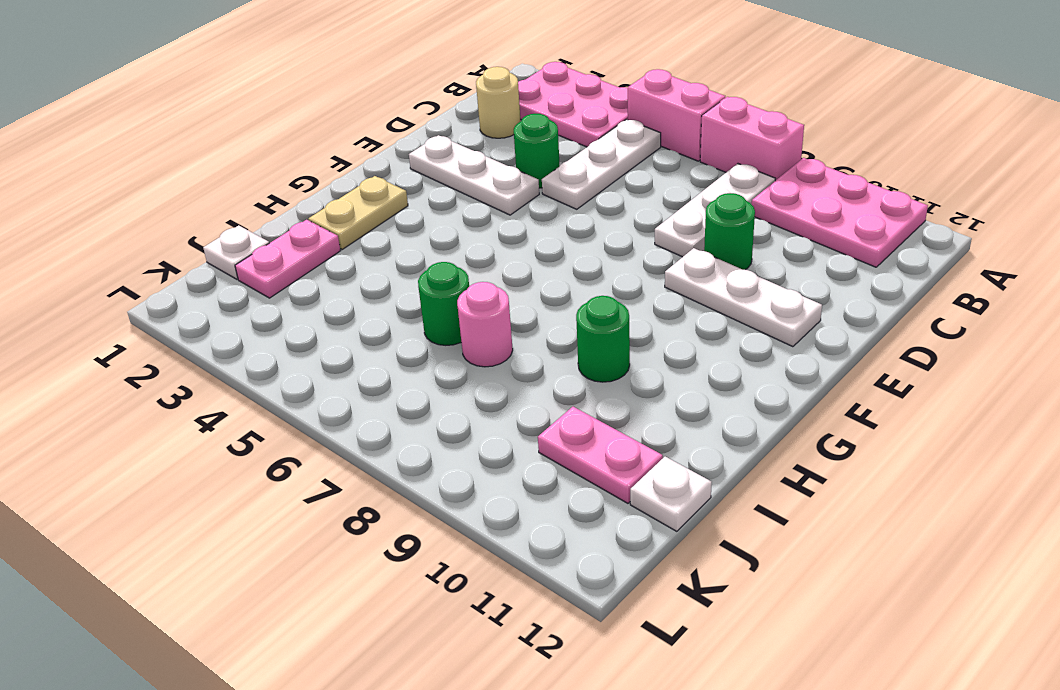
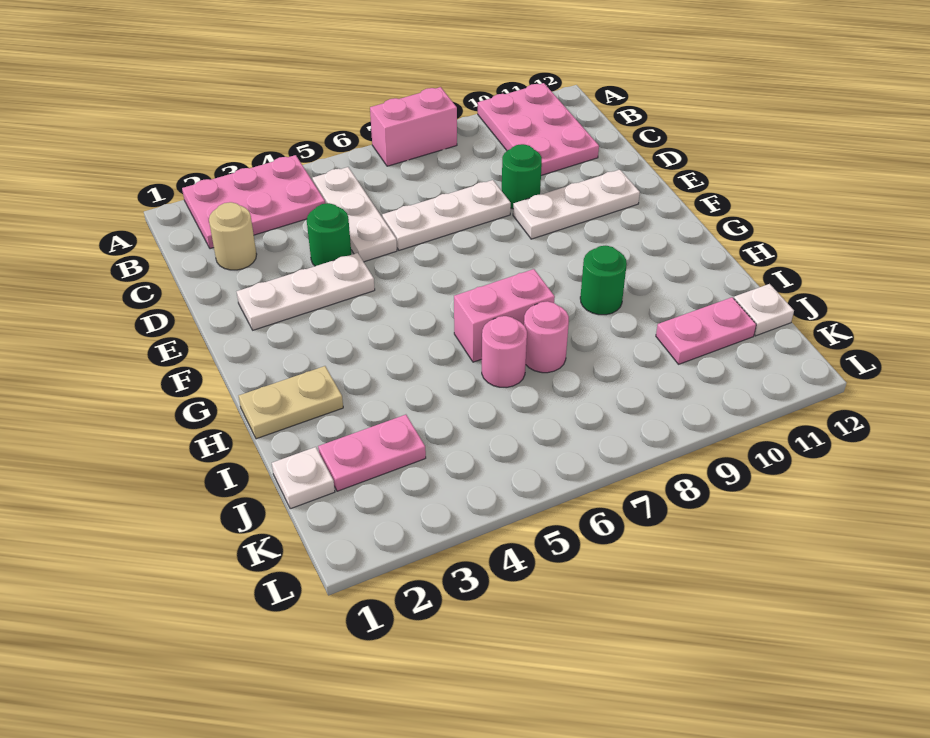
pink brick A5:A6 level 1 -> pink brick H6:H7 level 1
pink plate A9:B11 level 1 -> pink plate A10:C11 level 1
white plate B8:D8 level 1 -> white plate D6:D8 level 1
tan plate G2:H2 level 1 -> tan plate H1:H2 level 1
pink plate I2:J2 level 1 -> pink plate J2:J3 level 1
green round brick I6 level 1 -> pink round brick I6 level 1

